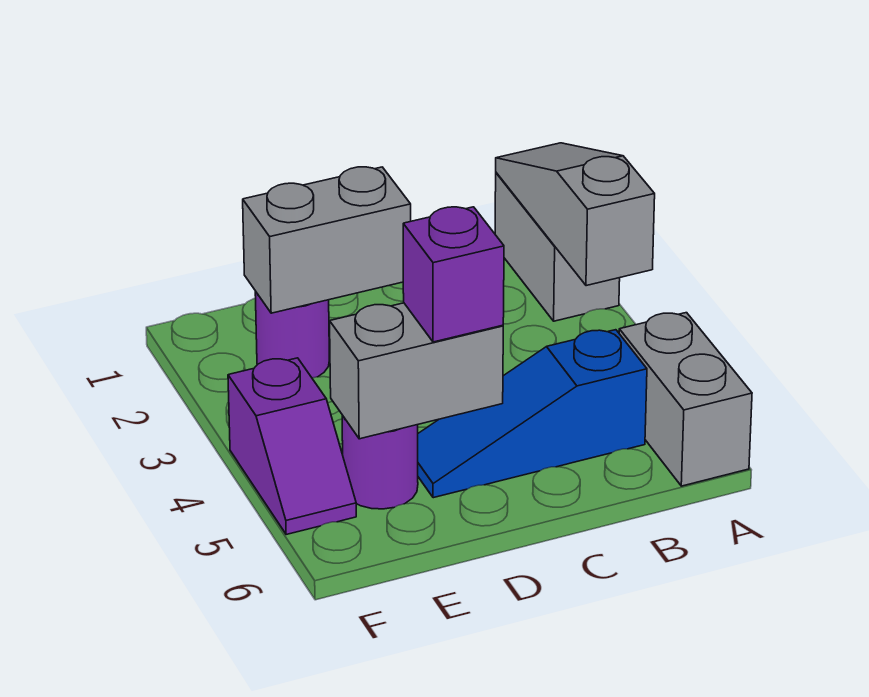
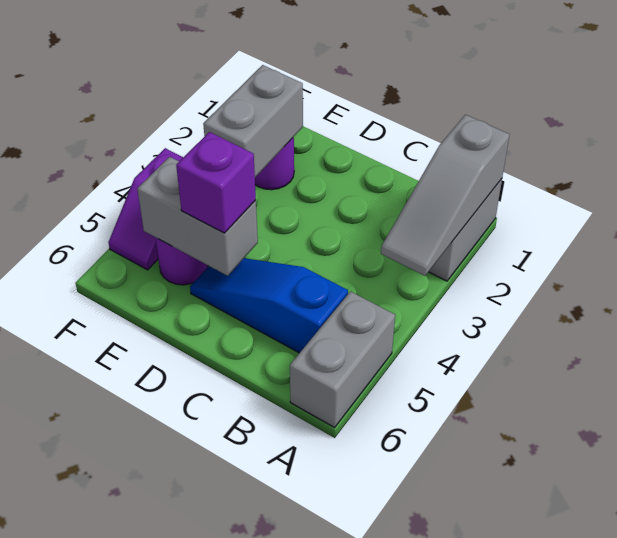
grey slope A1:A3 level 2 top 3 -> grey slope A1:A3 level 2 top 1
grey brick D2:E2 level 2 -> grey brick E2:E3 level 2

